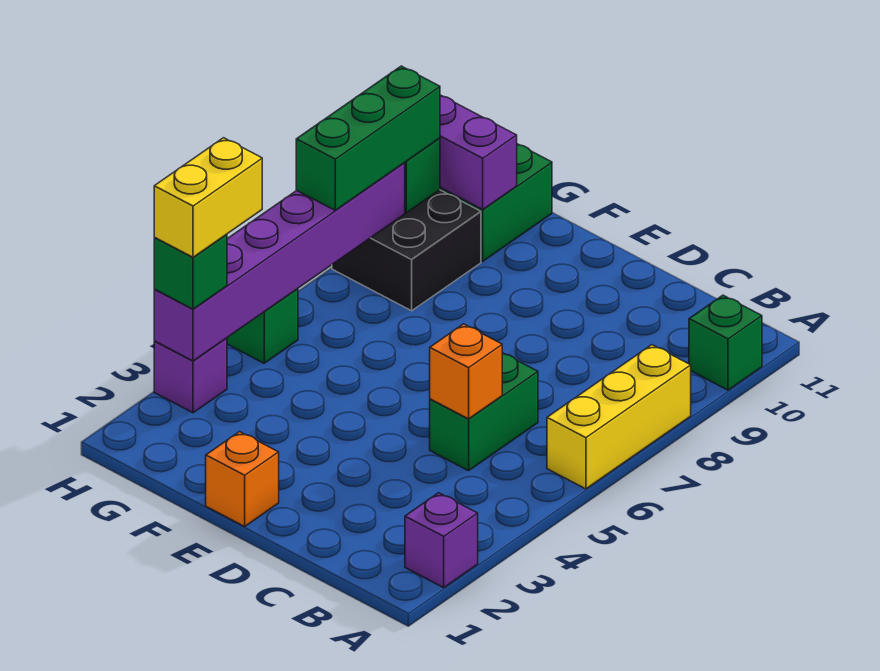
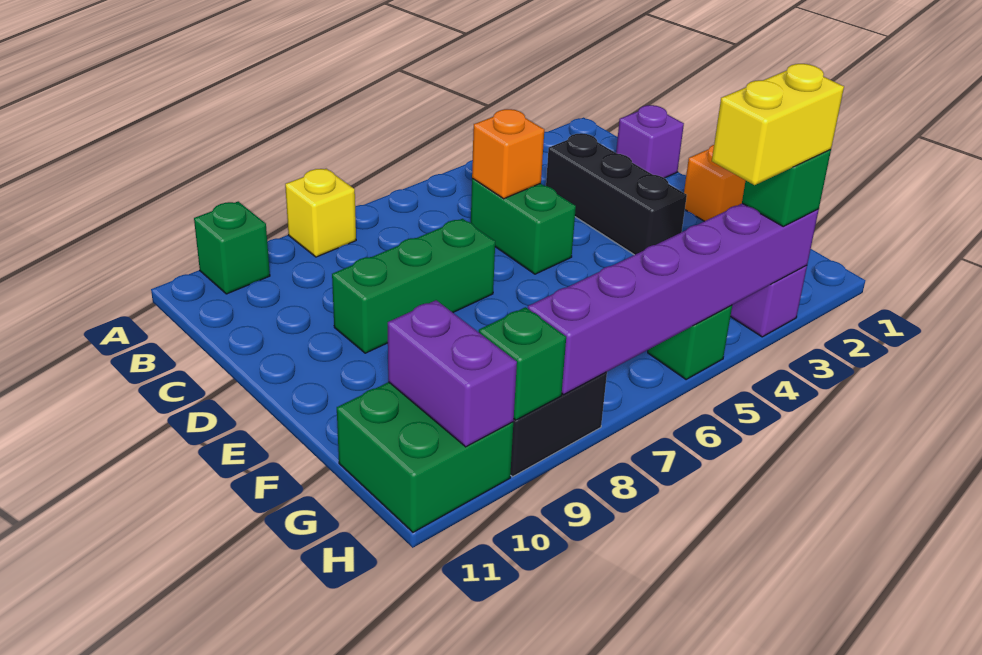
purple brick A2 level 1 -> purple brick C1 level 1
yellow brick A6:A8 level 1 -> yellow brick A8 level 1
none -> black brick C3:E3 level 1
green brick C5:C6 level 1 -> green brick C5:D5 level 1
green brick H7:H9 level 3 -> green brick D7:D9 level 1

